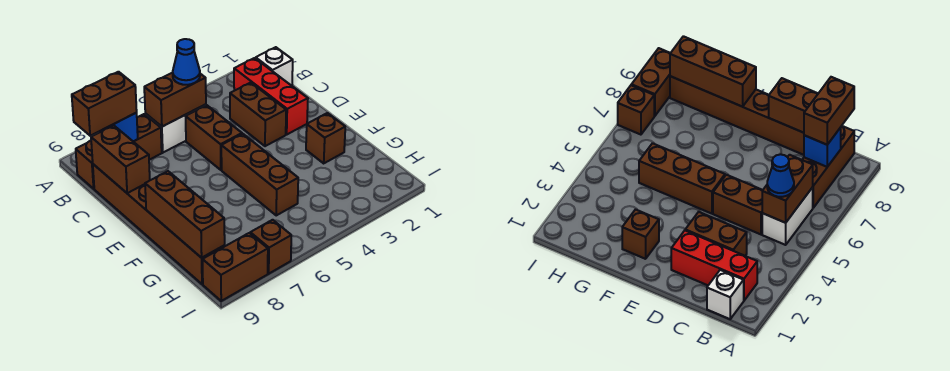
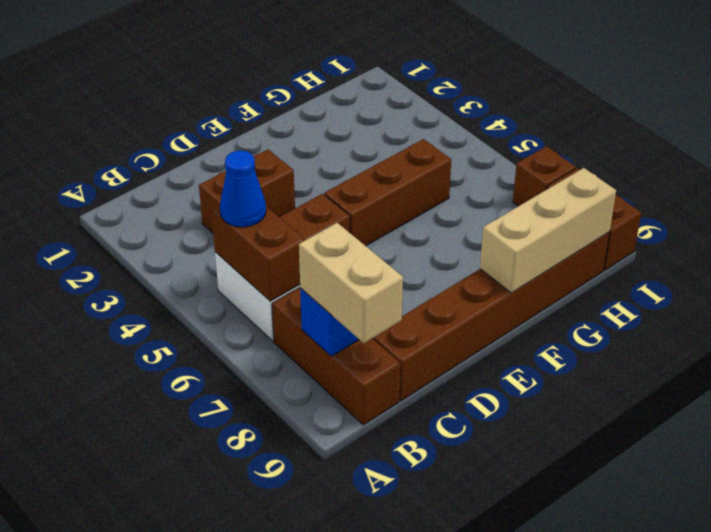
white brick B1 level 1 -> none
red brick B2:D2 level 1 -> none
brown brick B8:B9 level 3 -> tan brick B8:B9 level 3
brown brick C9:D9 level 2 -> none
brown brick F2 level 1 -> none
brown brick F9:H9 level 2 -> tan brick F9:H9 level 2

